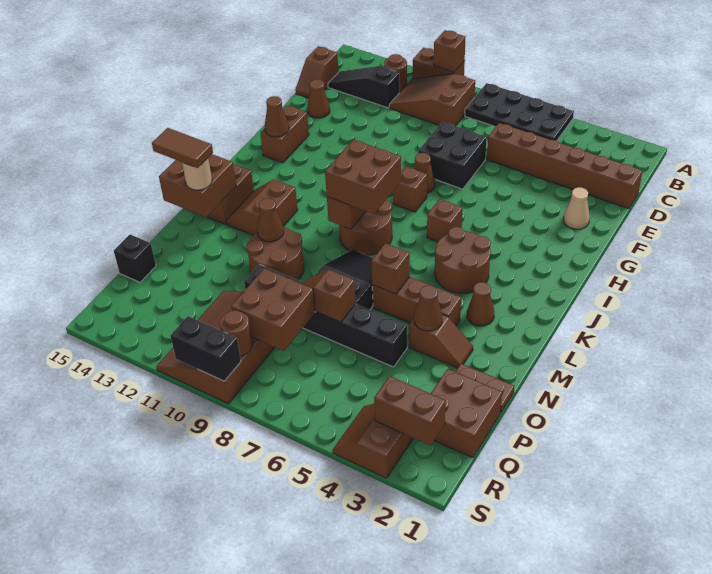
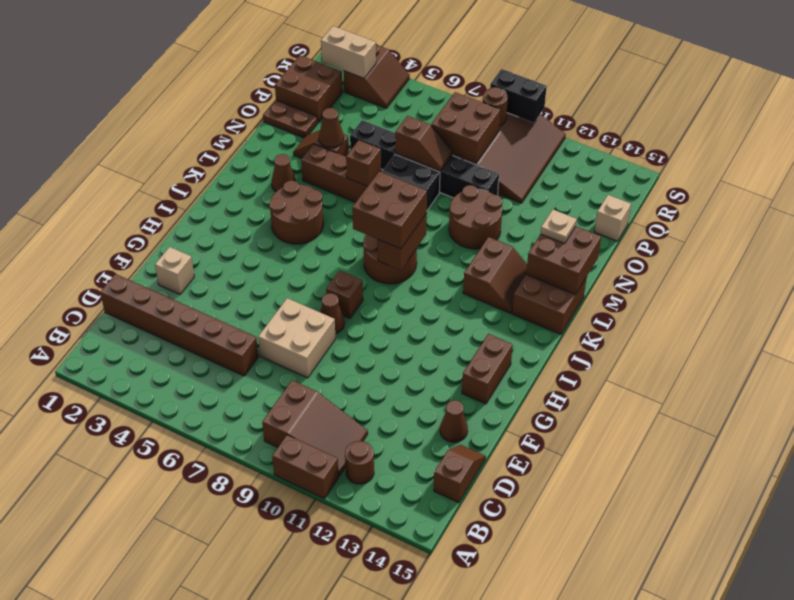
black plate A5:B8 level 1 -> none
brown brick A10 level 2 -> none
black slope C12:C14 level 1 top 12 -> none
black brick E7:F8 level 1 -> tan brick E7:F8 level 1
tan cone F2 level 1 -> tan brick F2 level 1
brown cone H14 level 2 -> none
brown brick I6 level 1 -> none
brown cone M11 level 2 -> none
tan round brick M14 level 3 -> tan plate M14 level 3
brown tile M14:M15 level 4 -> none
black brick P15 level 1 -> tan brick P15 level 1
brown brick R2:R3 level 2 -> tan brick R2:R3 level 2

